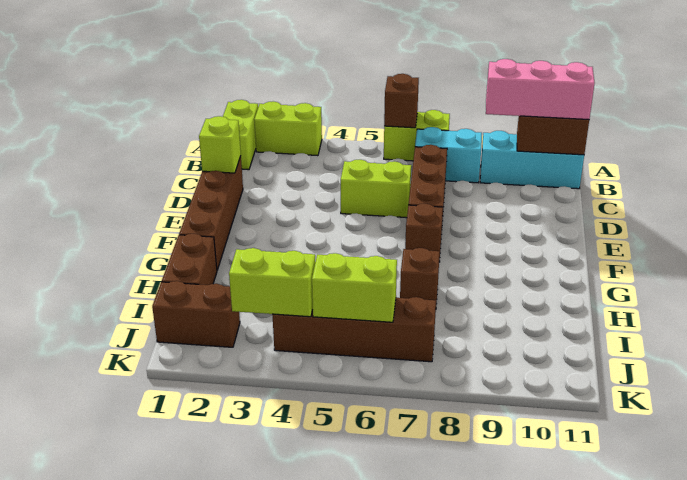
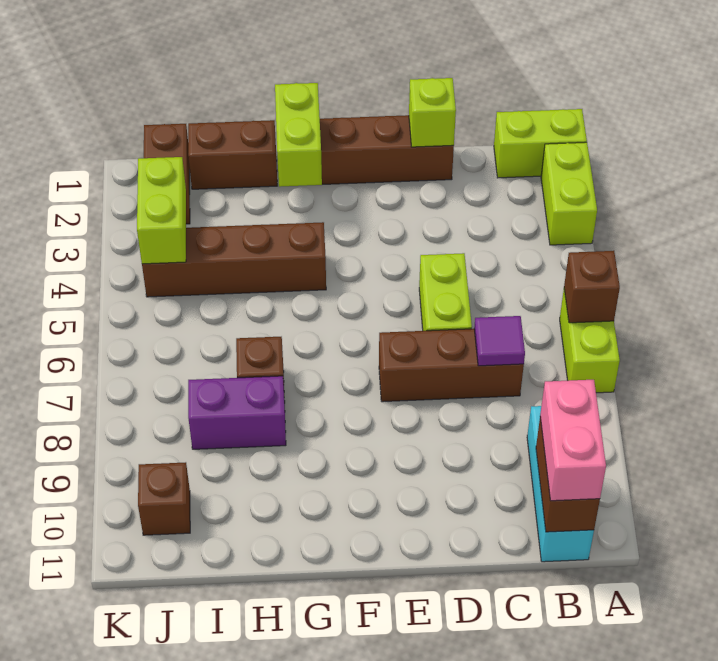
cyan brick B7:B8 level 1 -> none
pink brick B9:B11 level 3 -> pink brick B10:B11 level 3
none -> purple tile C7 level 2
brown brick F7 level 1 -> brown brick J10 level 1
none -> purple brick H8:I8 level 1
brown brick J4:J7 level 1 -> brown brick G4:J4 level 1
lime brick J5:J6 level 2 -> lime brick G1:G2 level 2

